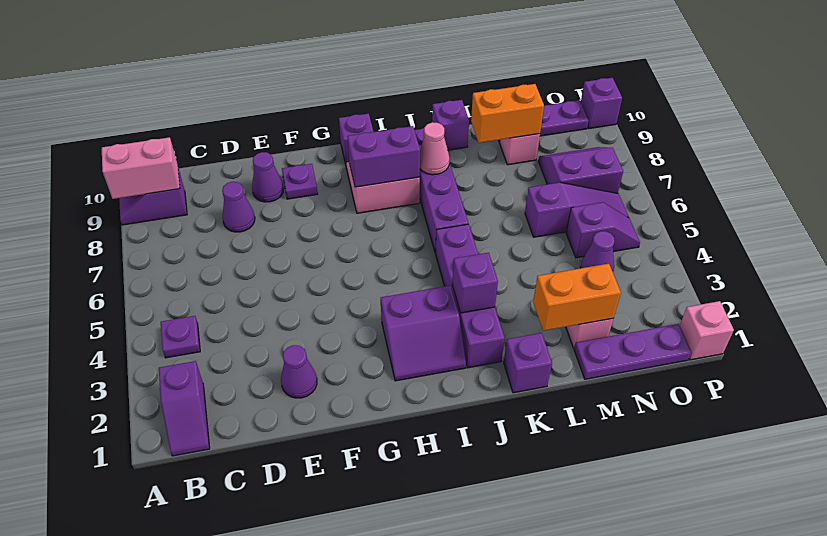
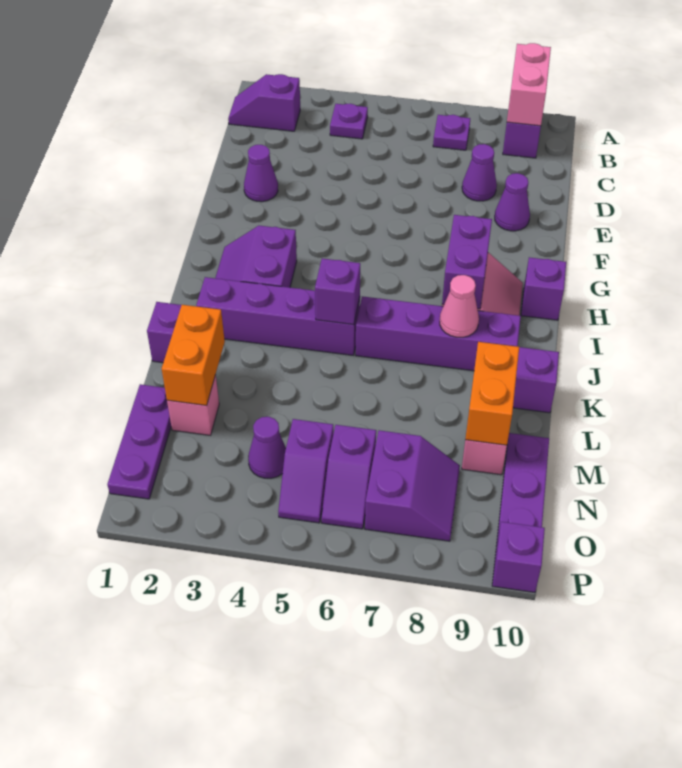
purple plate F9 level 1 -> purple plate B7 level 1
purple brick J3 level 2 -> purple brick J5 level 2
purple slope M6:O6 level 1 top M -> purple slope N6:O6 level 1 top N
pink brick P1 level 1 -> none

